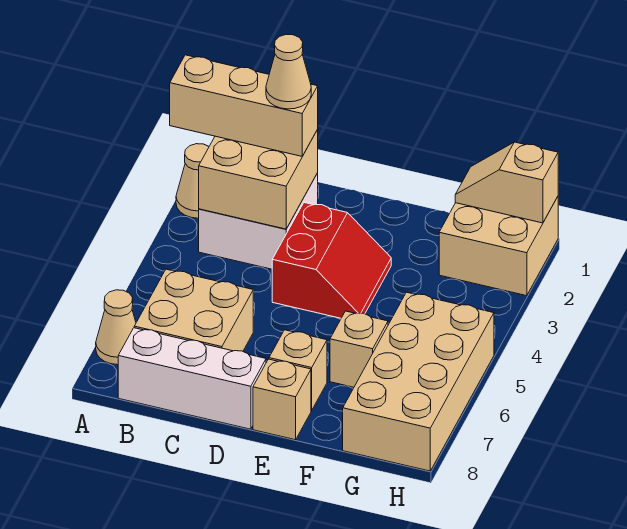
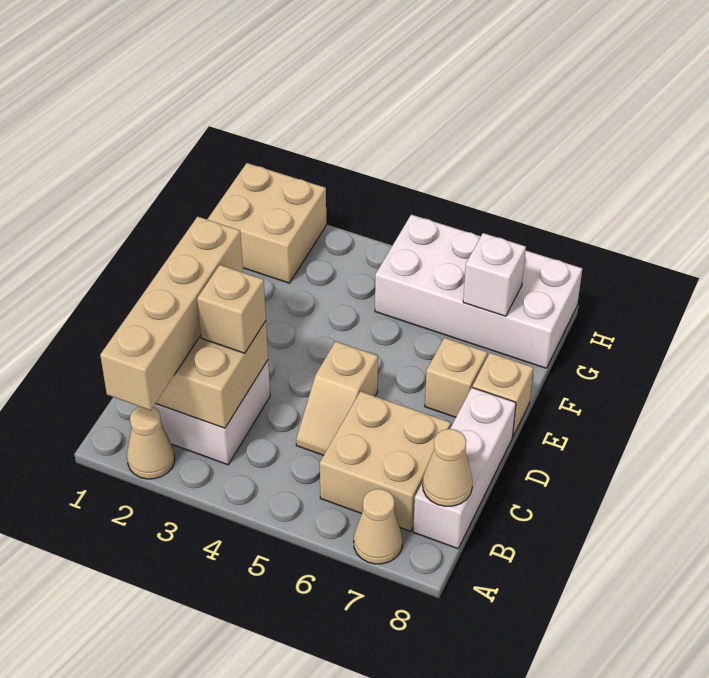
tan brick A2:C2 level 3 -> tan brick A2:D2 level 3
tan cone C2 level 4 -> tan cone B8 level 2
red slope D3:E4 level 1 top D -> none
tan brick F6 level 1 -> tan brick C3 level 3
tan slope G1:H1 level 2 top H -> tan slope C5:D5 level 1 top D
tan brick G5:H8 level 1 -> white brick G5:H8 level 1
none -> white brick G7 level 2

